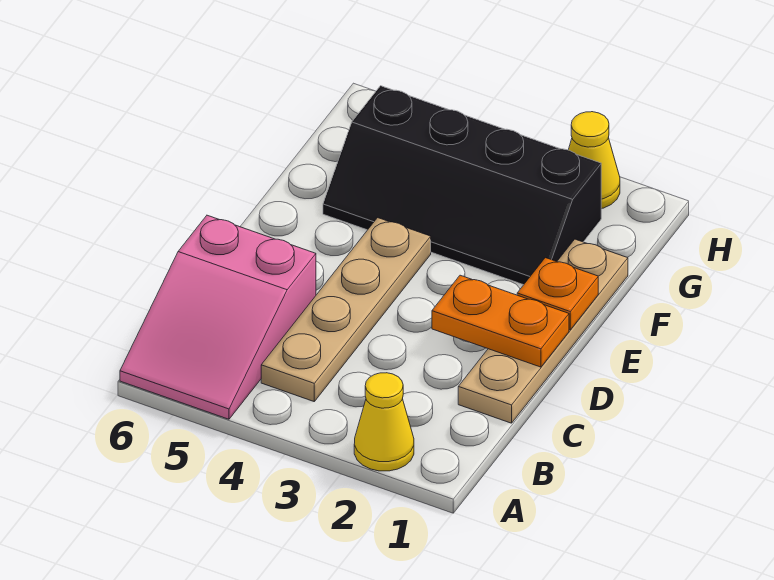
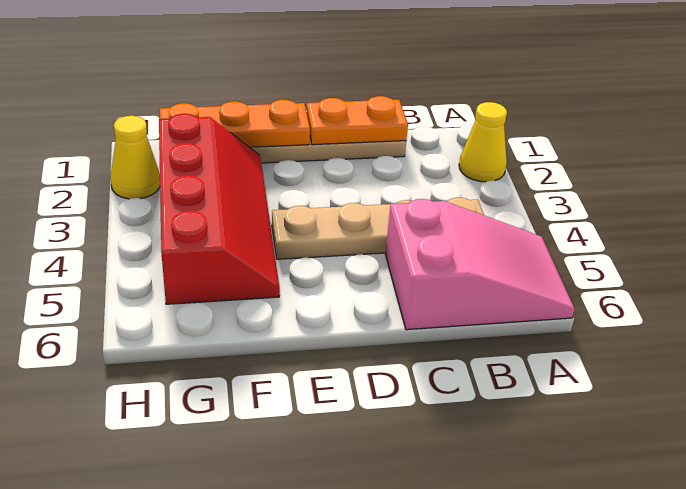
orange plate D1:D2 level 2 -> orange plate C1:D1 level 2
orange plate E1 level 2 -> orange plate E1:G1 level 2
black slope F2:G5 level 1 top G -> red slope F2:G5 level 1 top G

